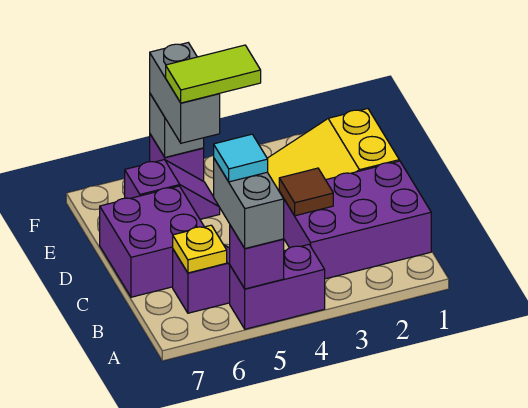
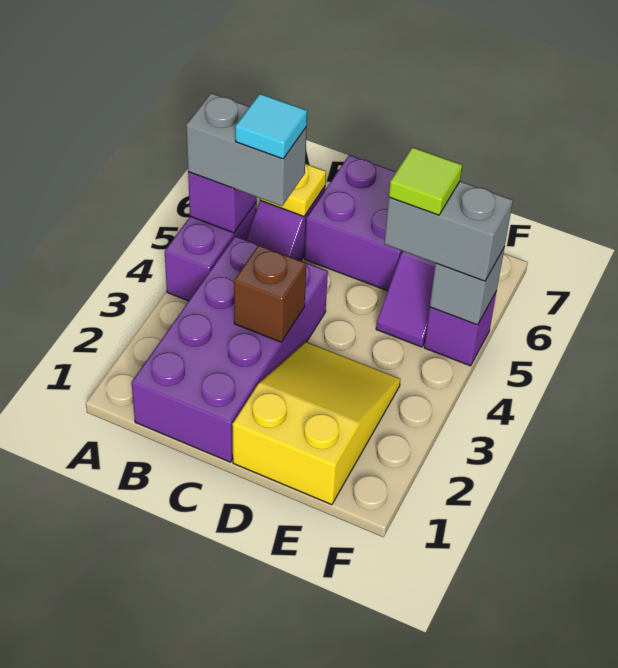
purple brick B1:C3 level 1 -> purple brick B1:C4 level 1
brown tile C3 level 2 -> brown brick C3 level 2
lime tile E4:E5 level 4 -> lime tile E5 level 4

